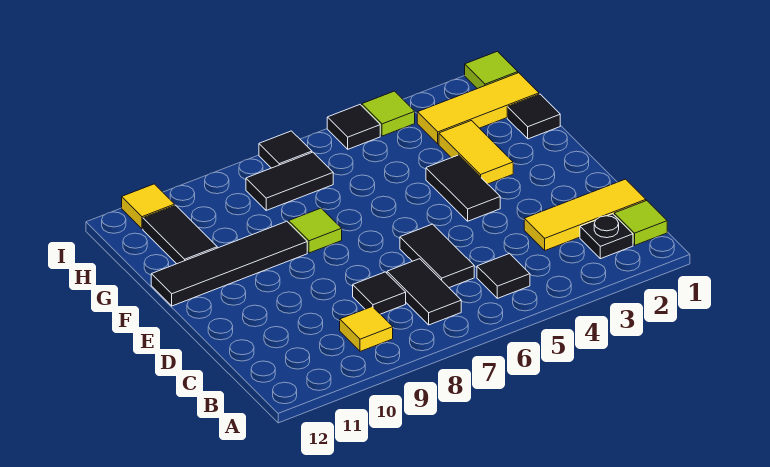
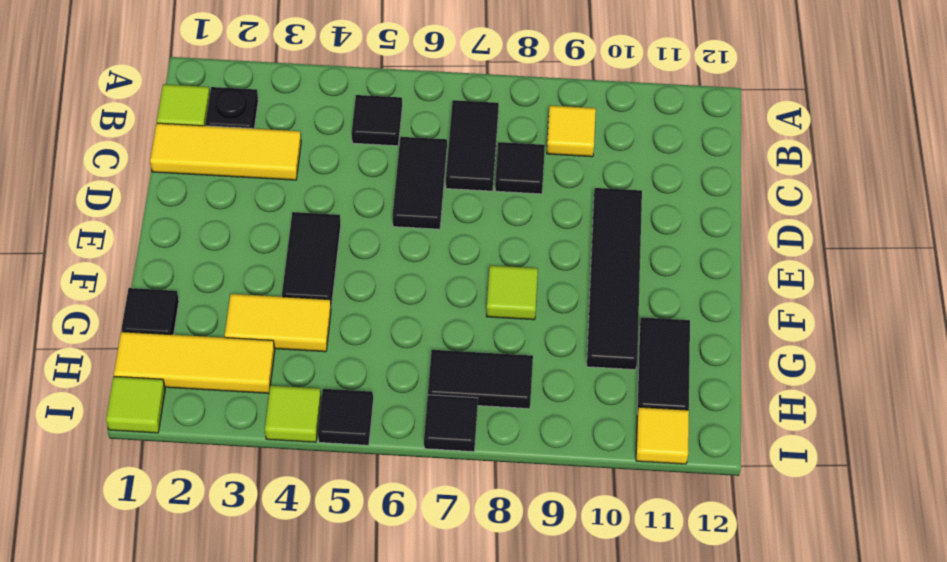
yellow tile F3:G3 level 1 -> yellow tile G3:G4 level 1
black tile F9:F12 level 1 -> black tile D10:G10 level 1

